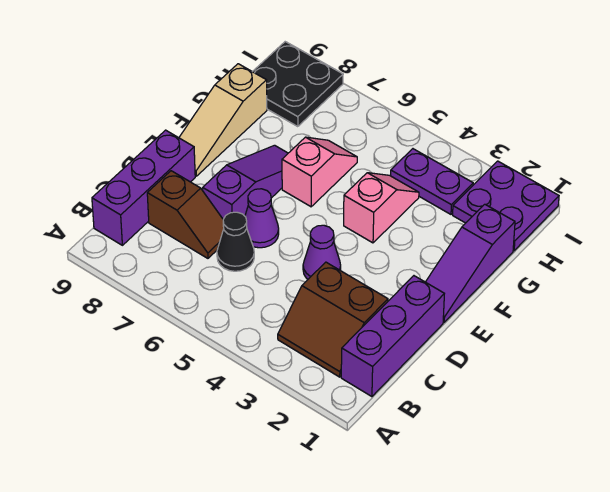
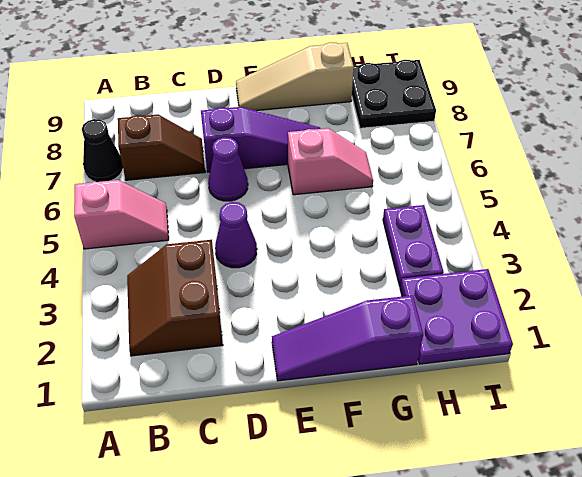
purple brick B1:D1 level 1 -> none
purple brick B9:D9 level 1 -> none
black cone C6 level 1 -> black cone A7 level 1
brown slope C7:C8 level 1 top 8 -> brown slope B7:C7 level 1 top B
pink slope F4:G4 level 1 top F -> pink slope A5:B5 level 1 top A

